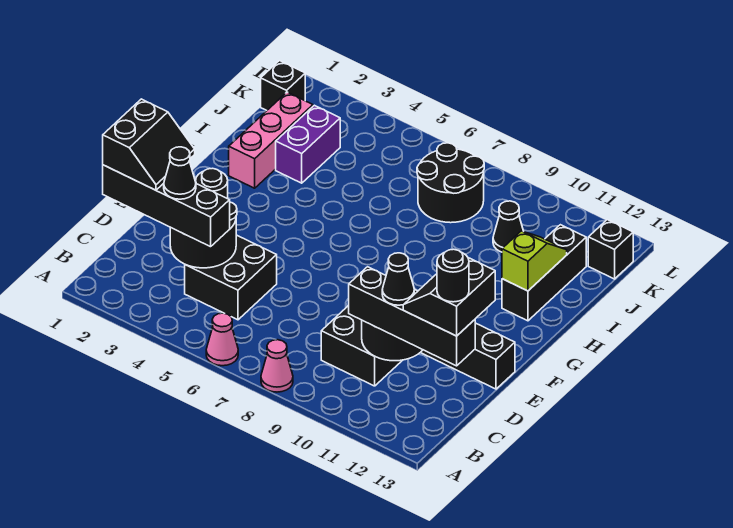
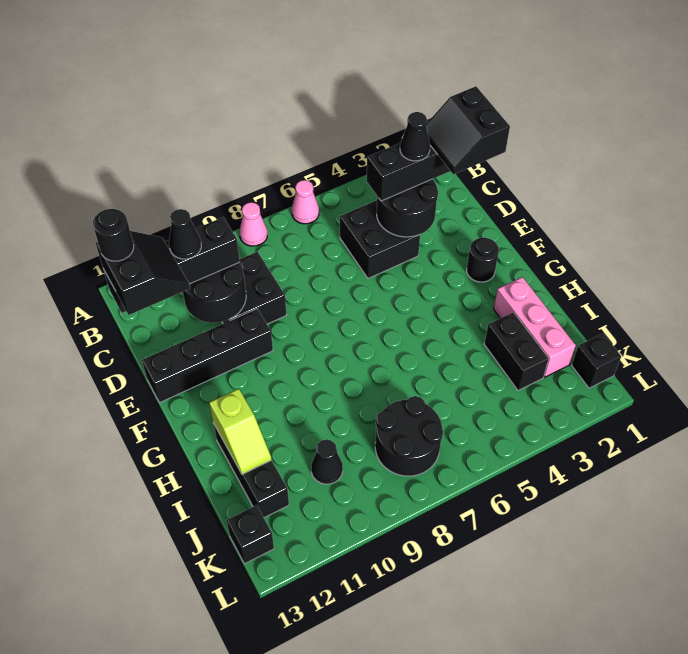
purple brick I3:J3 level 1 -> black brick I3:J3 level 1

